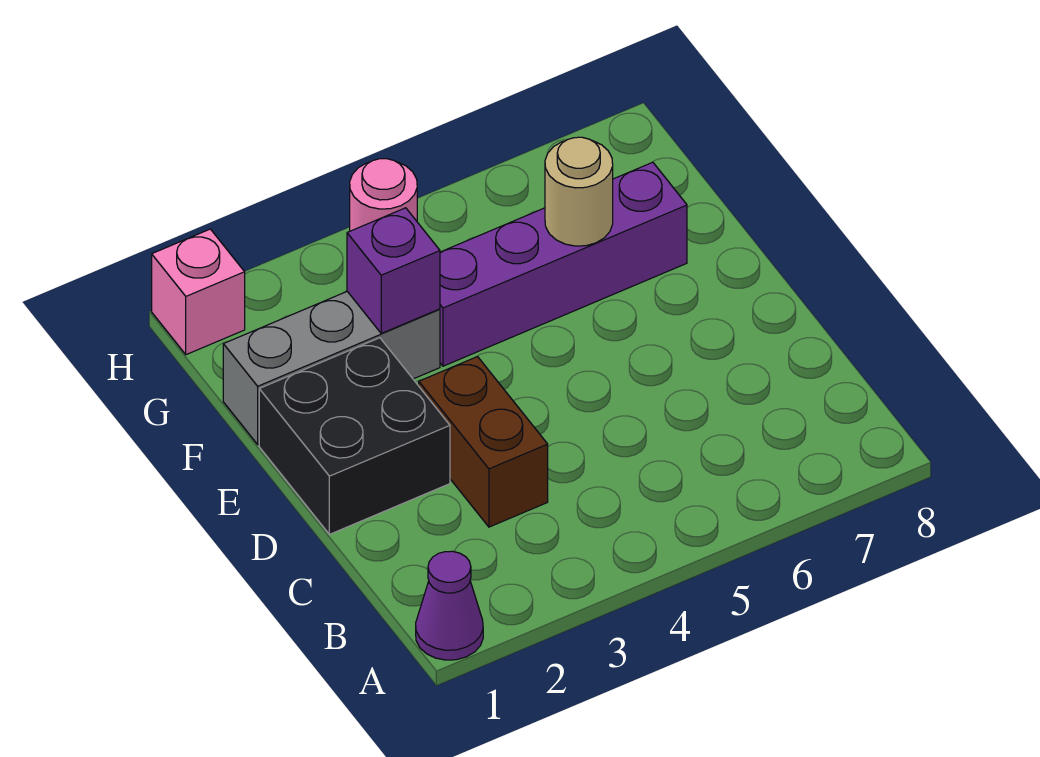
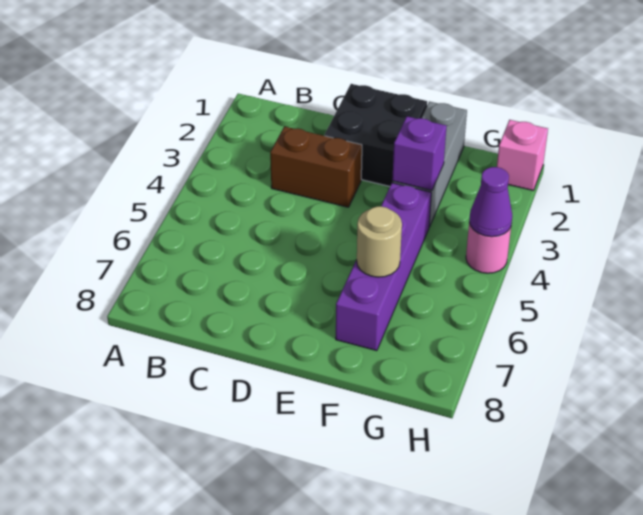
purple cone A1 level 1 -> purple cone H4 level 2

